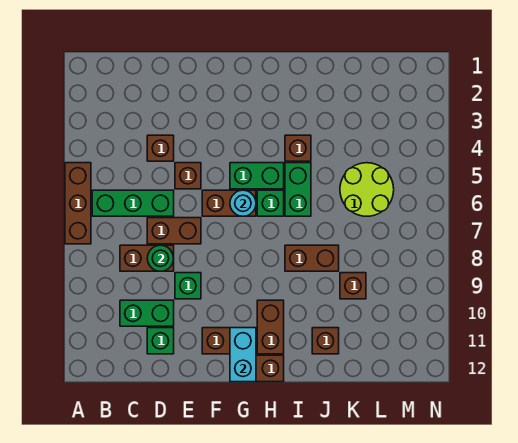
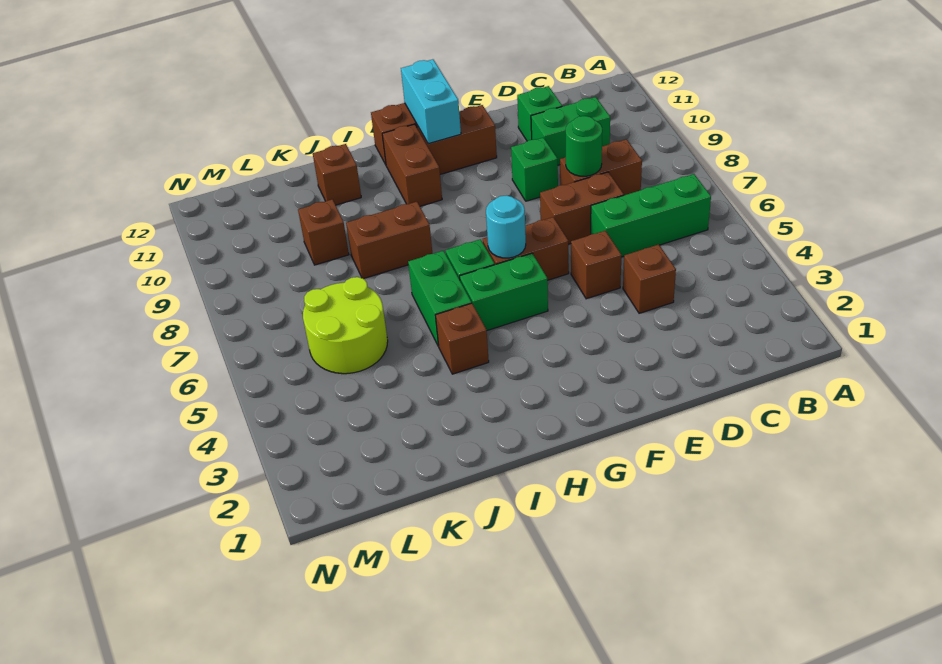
brown brick A5:A7 level 1 -> none

